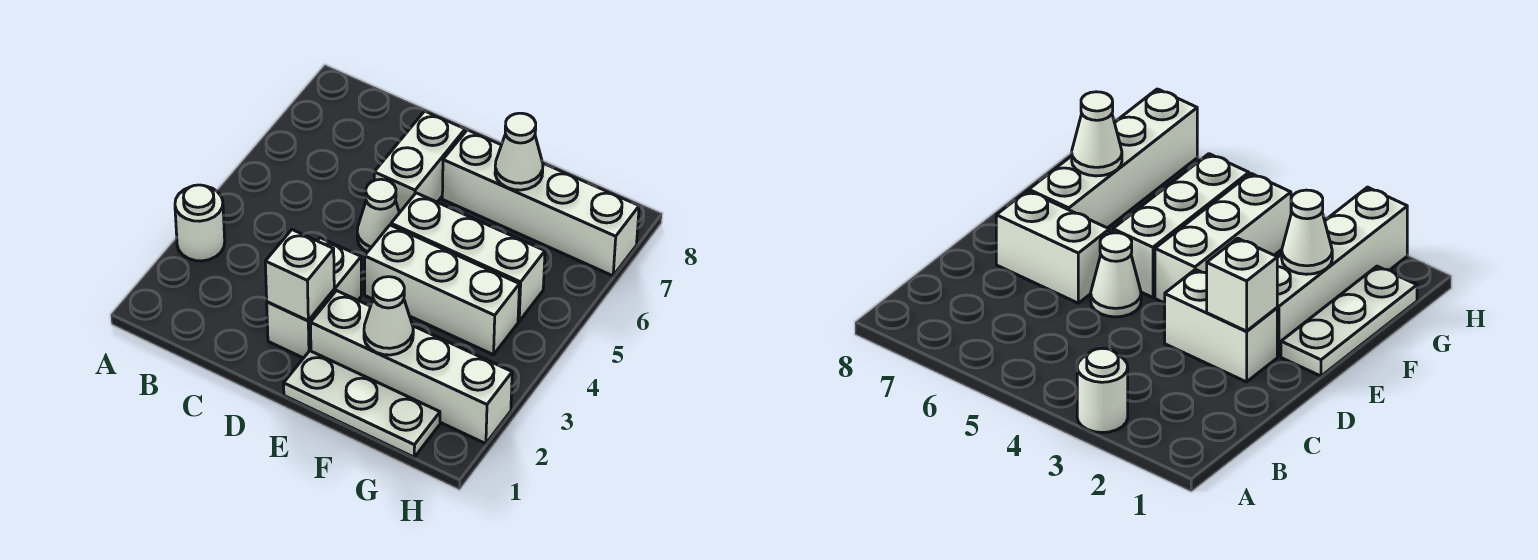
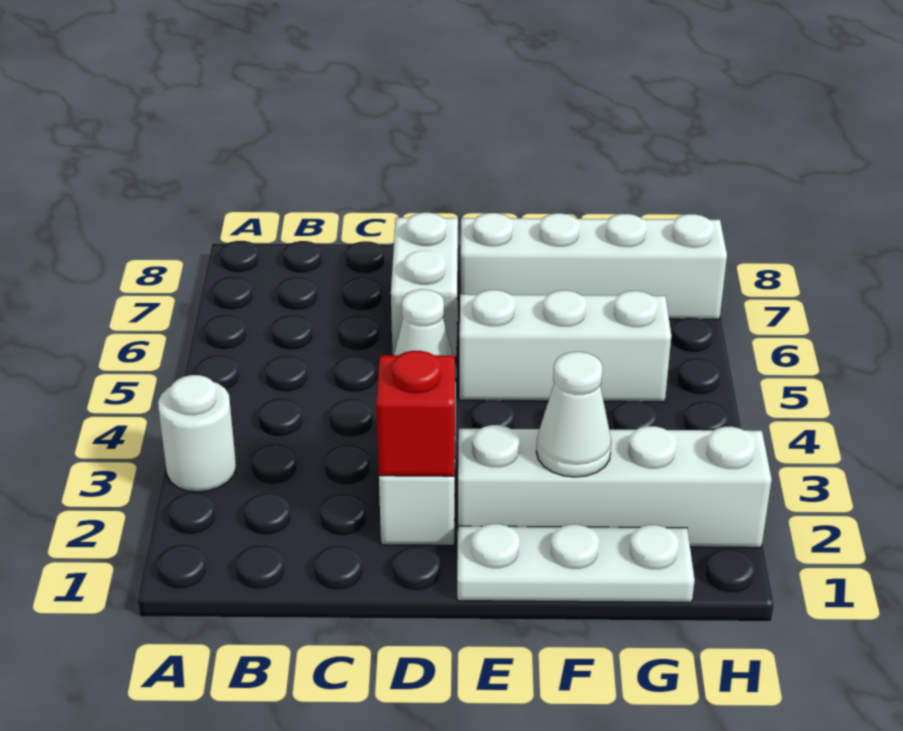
white brick D2 level 2 -> red brick D2 level 2
white brick E4:G4 level 1 -> none
white cone F7 level 2 -> none

